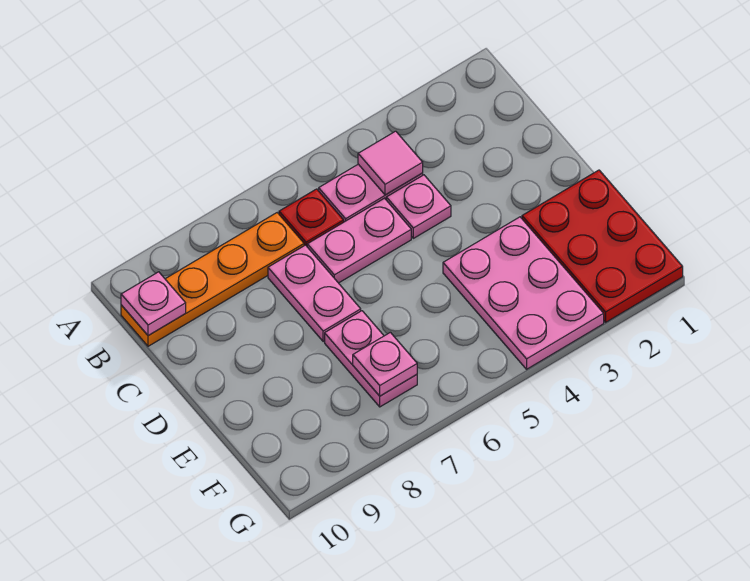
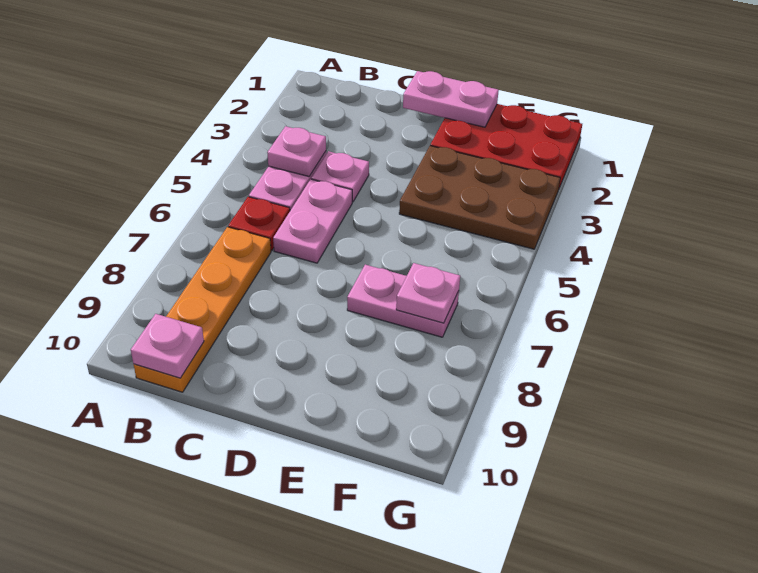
pink tile B4 level 2 -> pink plate B4 level 2
pink plate C7:D7 level 1 -> pink plate D1:E1 level 2
pink plate E3:G4 level 1 -> brown plate E3:G4 level 1

